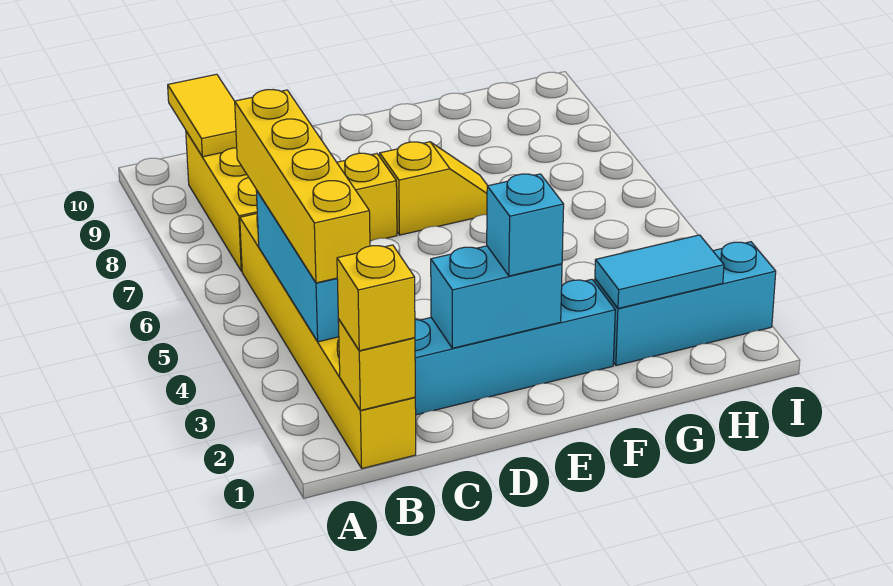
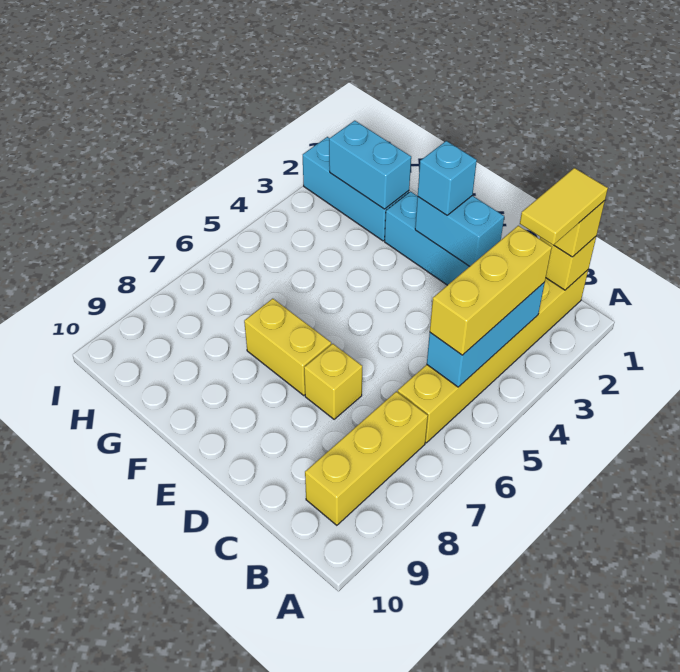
yellow brick B3:B6 level 3 -> yellow brick B3:B5 level 3
yellow tile B9:B10 level 2 -> yellow tile B1:B2 level 4
yellow slope E7:F7 level 1 top E -> yellow brick E7:F7 level 1
cyan tile G2:H2 level 2 -> cyan brick G2:H2 level 2

